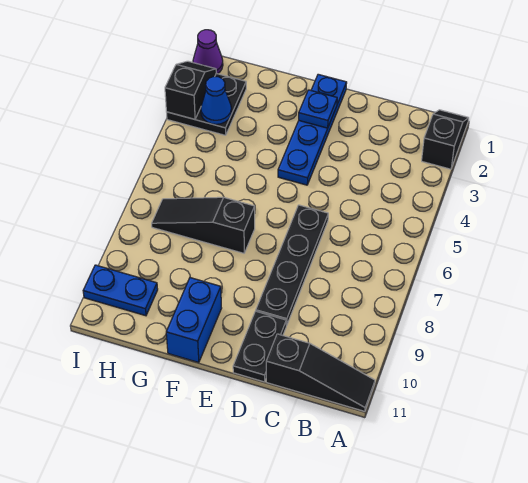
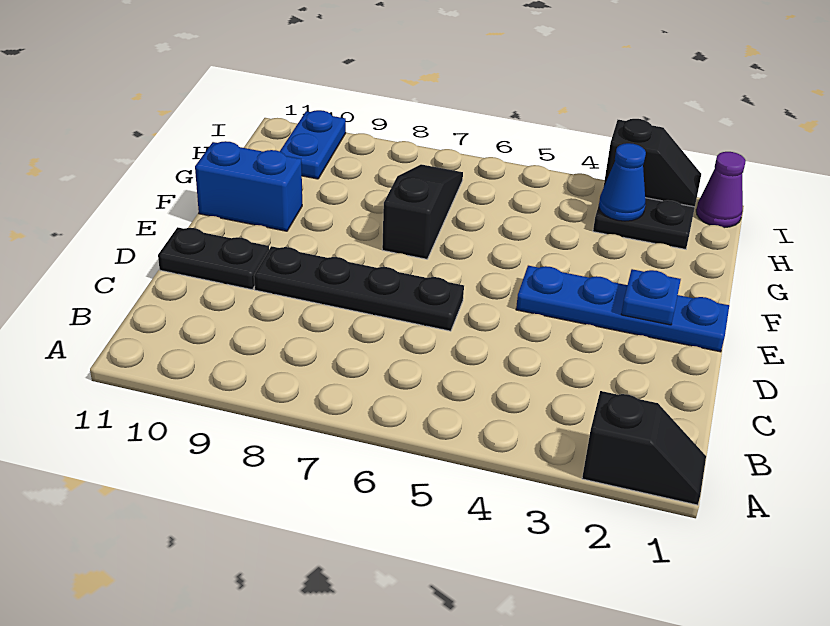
black slope A11:C11 level 1 top C -> none

